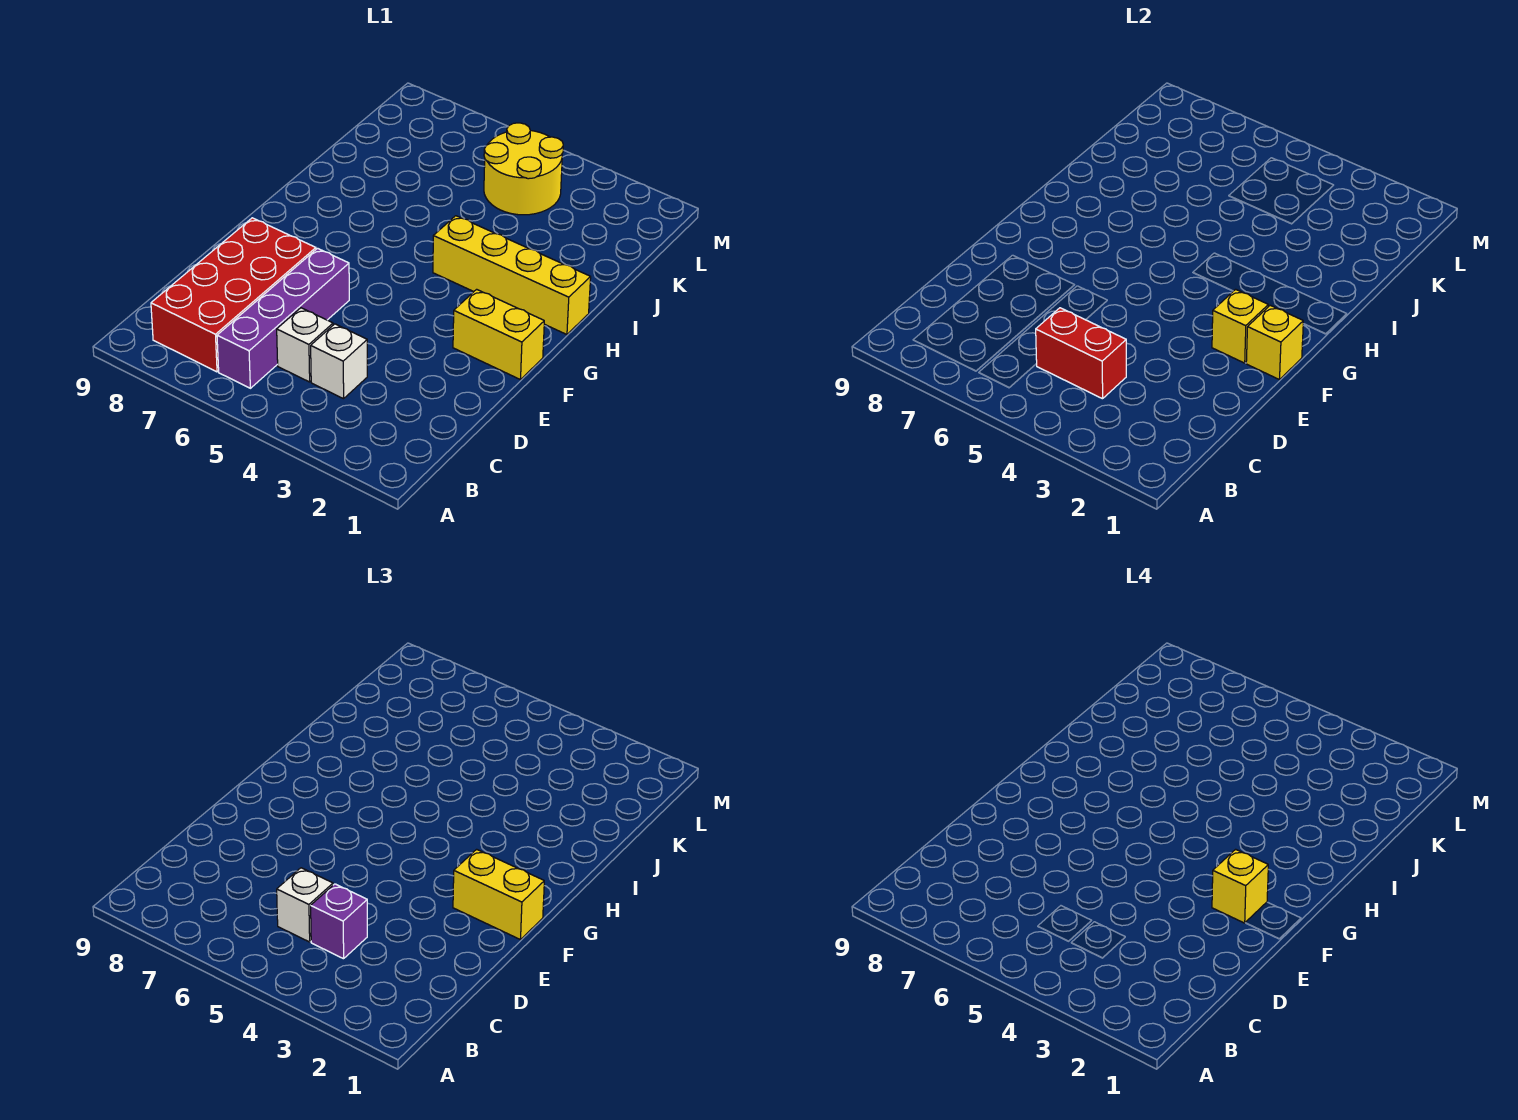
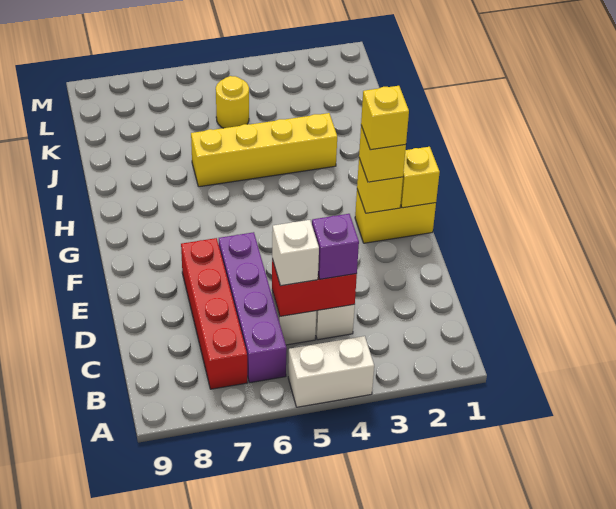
none -> white brick A4:A5 level 1
red brick B7:E8 level 1 -> red brick B7:E7 level 1
yellow brick F1:F2 level 3 -> yellow brick F2 level 3
yellow brick H1:H4 level 1 -> yellow brick I3:I6 level 1
yellow round brick K4:L5 level 1 -> yellow round brick K5 level 1

